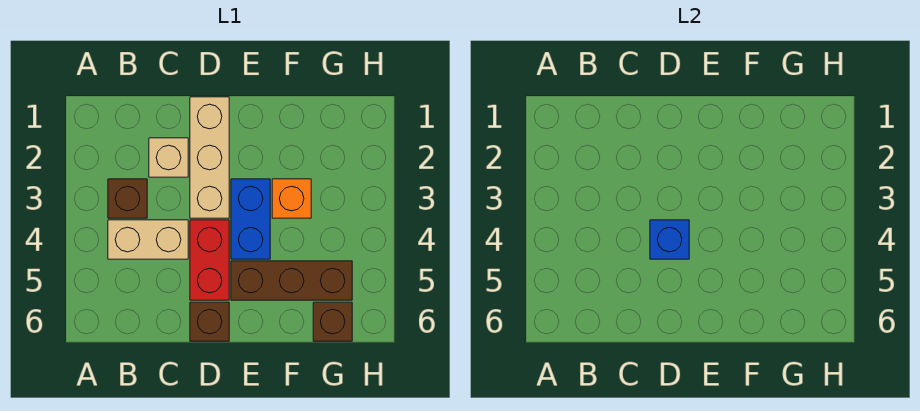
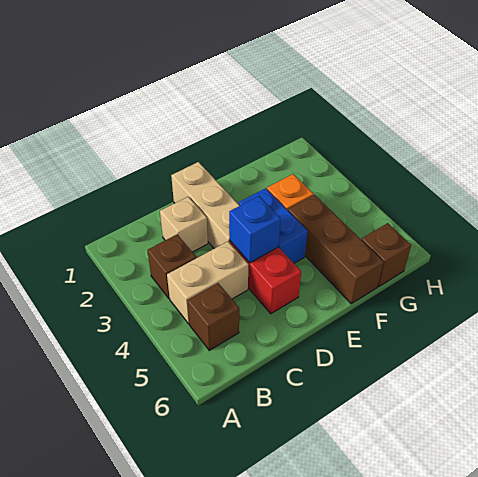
brown brick D6 level 1 -> brown brick B5 level 1
brown brick E5:G5 level 1 -> brown brick F4:F6 level 1

